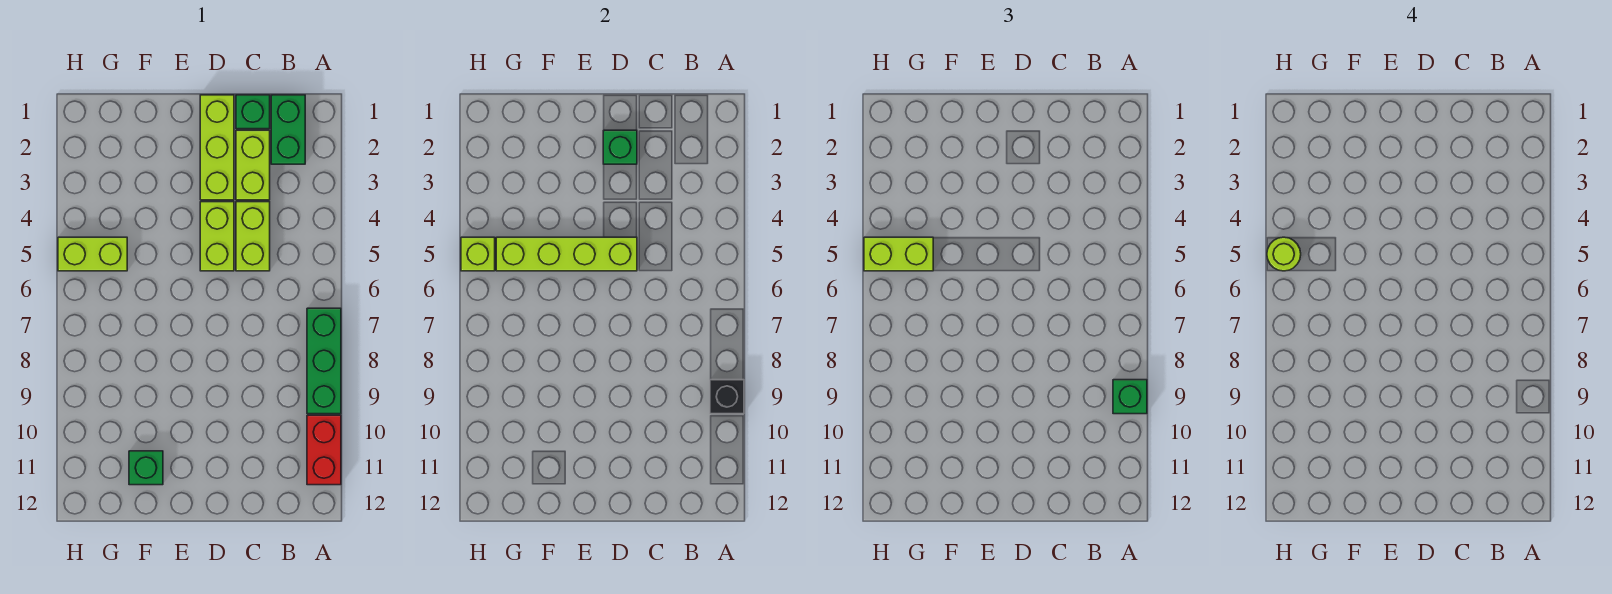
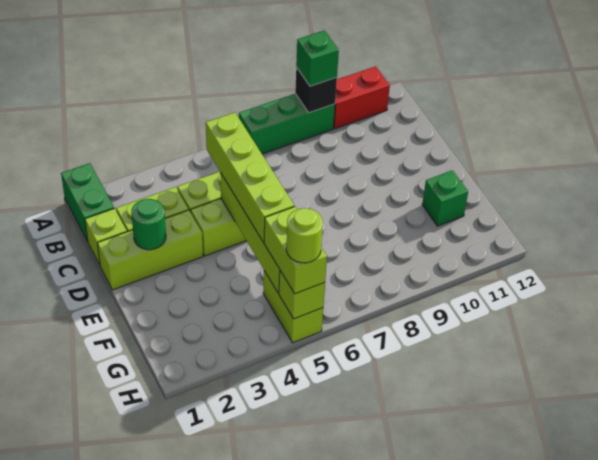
green brick B1:B2 level 1 -> green brick A1:B1 level 1
green brick C1 level 1 -> lime brick C1 level 1
none -> lime brick C5:F5 level 3
green brick D2 level 2 -> green round brick D2 level 2

